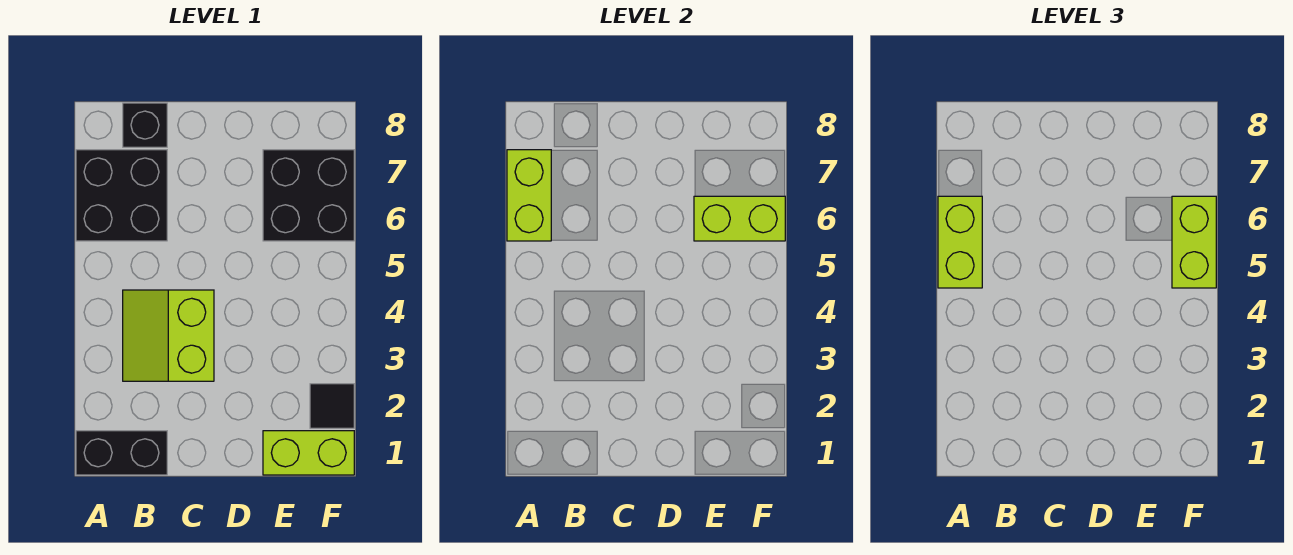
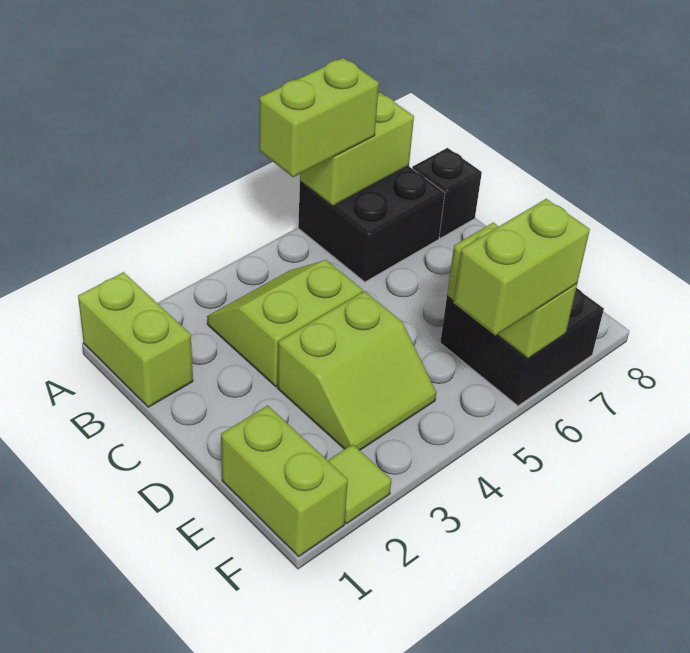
black brick A1:B1 level 1 -> lime brick A1:B1 level 1
none -> lime slope D3:E4 level 1 top D
black tile F2 level 1 -> lime tile F2 level 1

